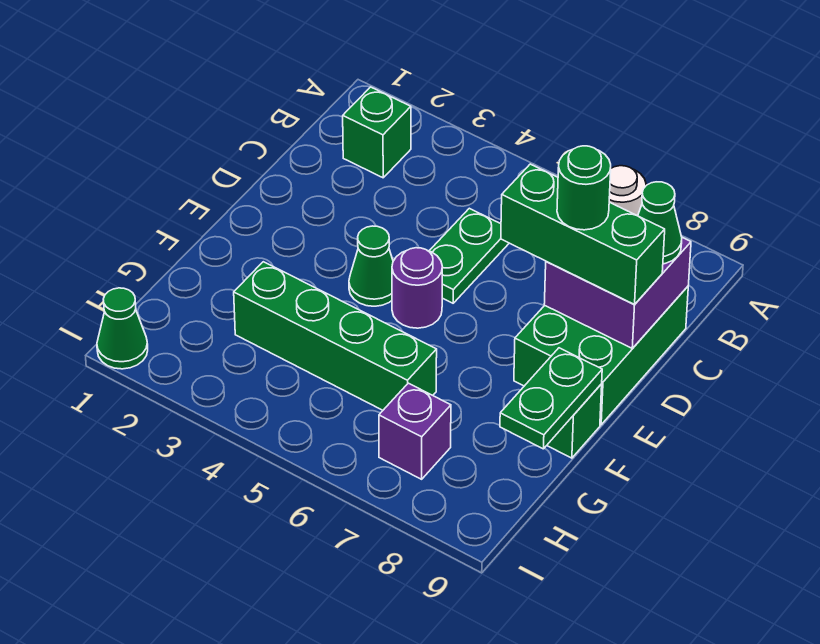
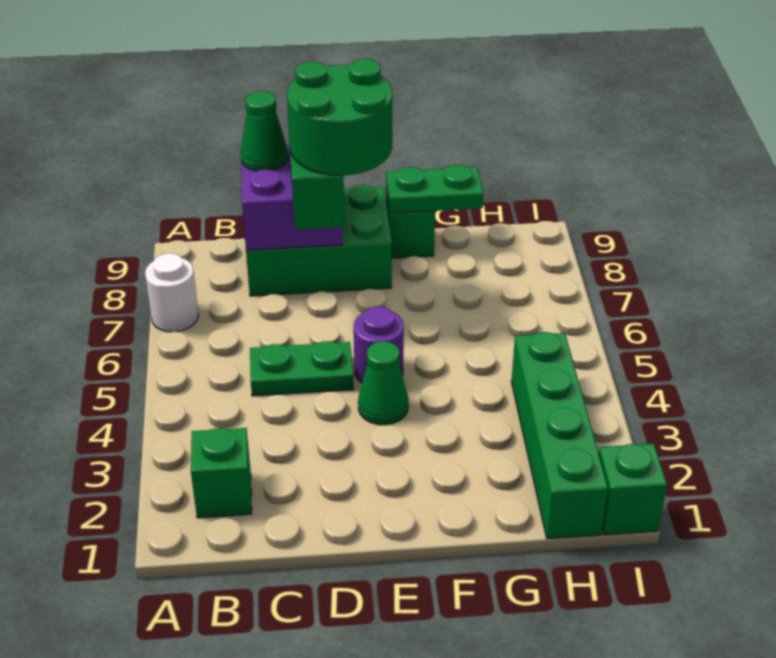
green round brick D8 level 4 -> green round brick D7:E8 level 4
green brick G3:G6 level 1 -> green brick H1:H4 level 1
purple brick H7 level 1 -> none
green cone I1 level 1 -> green brick I1 level 1

